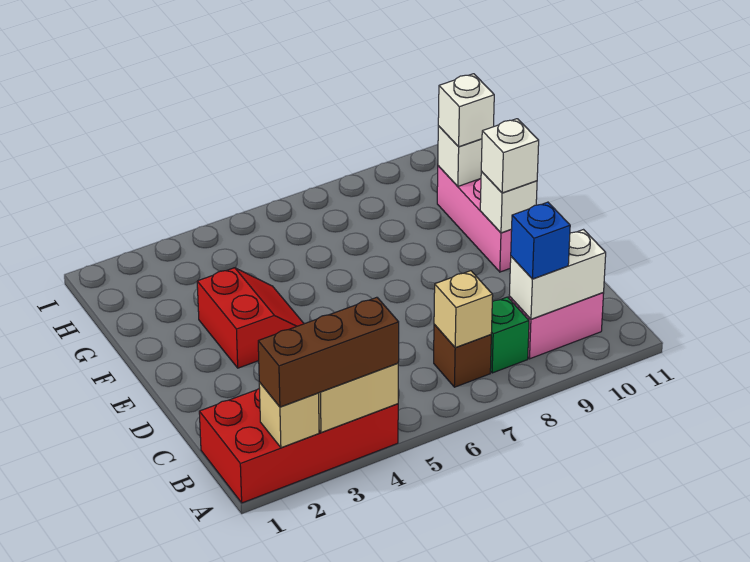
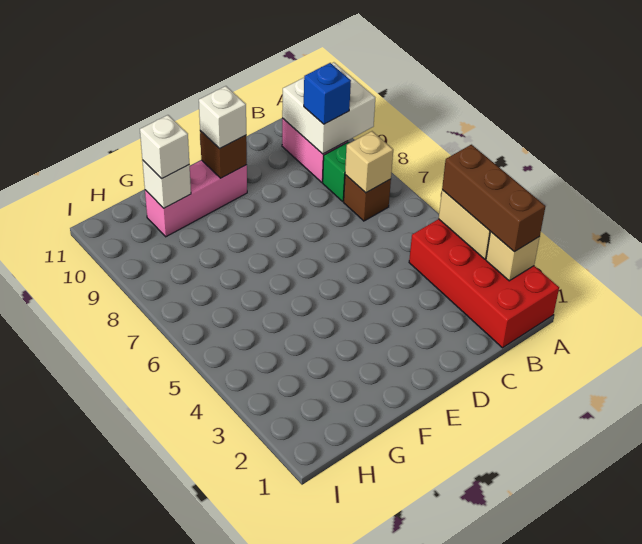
white brick B9:B10 level 2 -> white brick A9:B10 level 2
red slope E3:F4 level 1 top 3 -> none
white brick E10 level 2 -> brown brick E10 level 2

